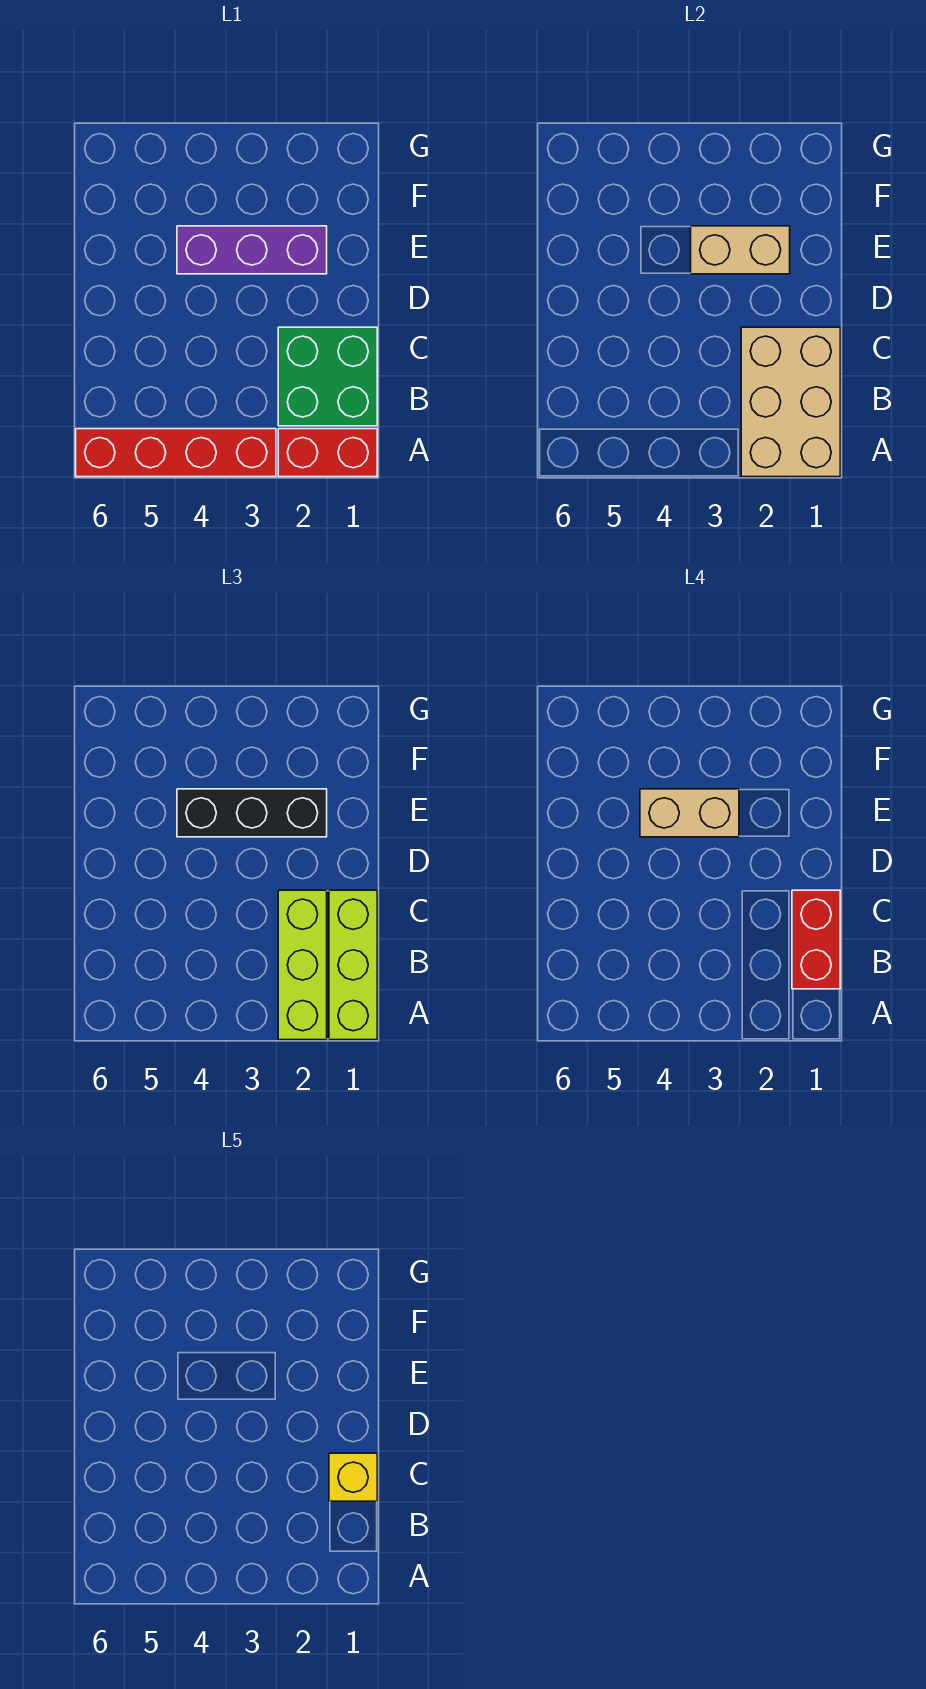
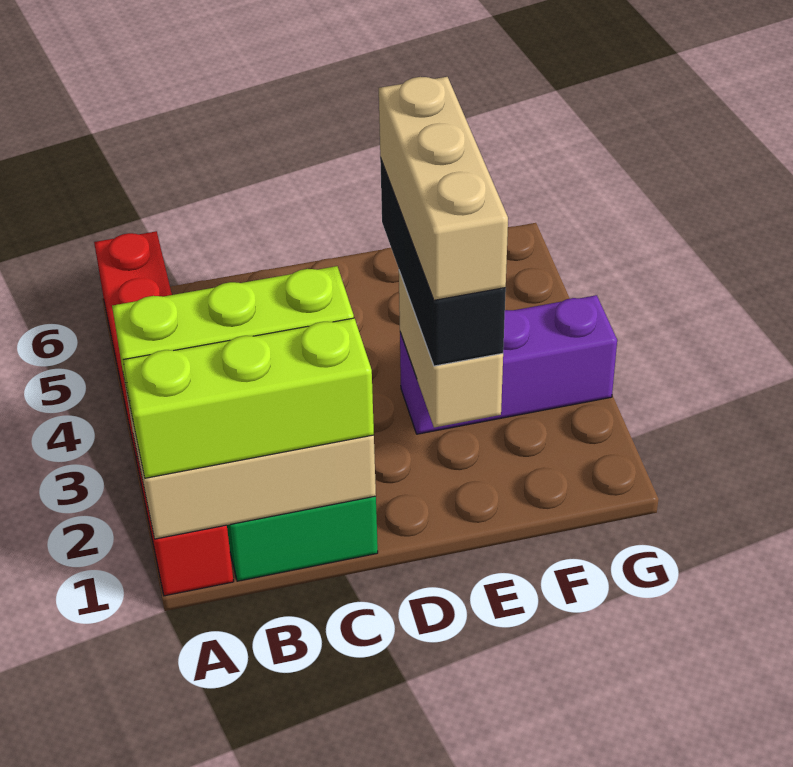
red brick B1:C1 level 4 -> none
yellow brick C1 level 5 -> none
purple brick E2:E4 level 1 -> purple brick E3:G3 level 1
tan brick E3:E4 level 4 -> tan brick E2:E4 level 4

